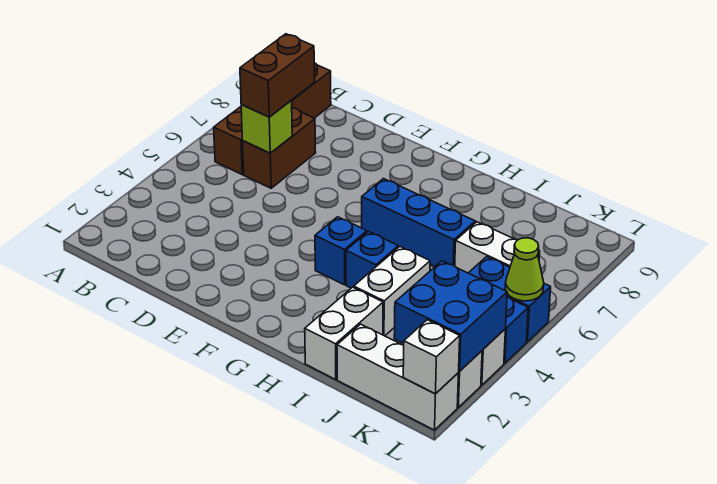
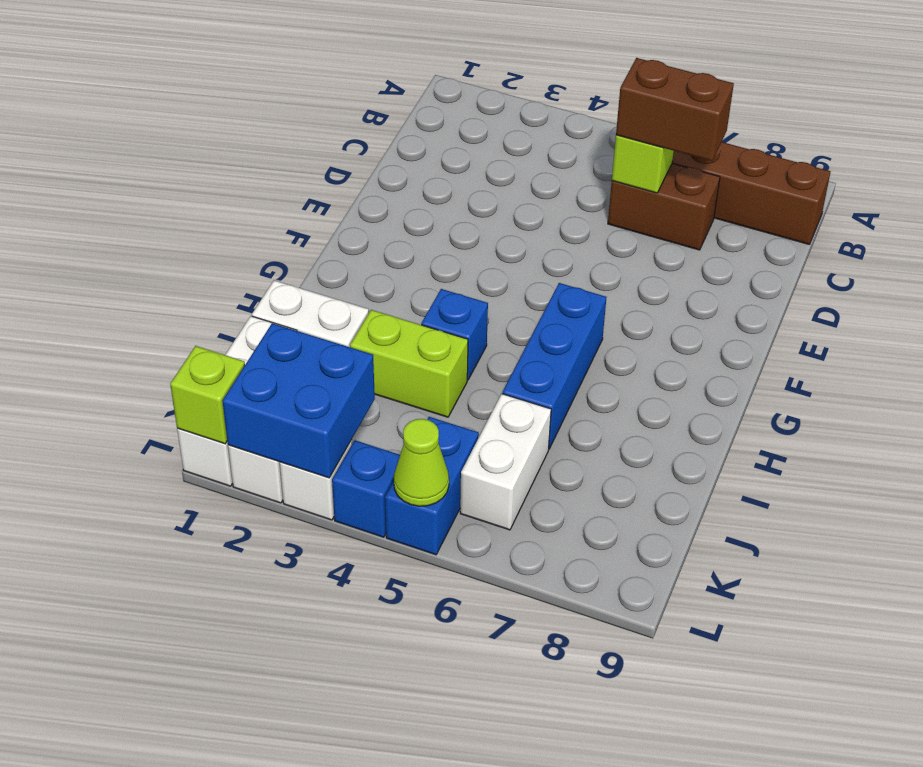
blue brick G4 level 1 -> none
white brick I3:I4 level 1 -> lime brick I3:I4 level 1
white brick L1 level 2 -> lime brick L1 level 2

